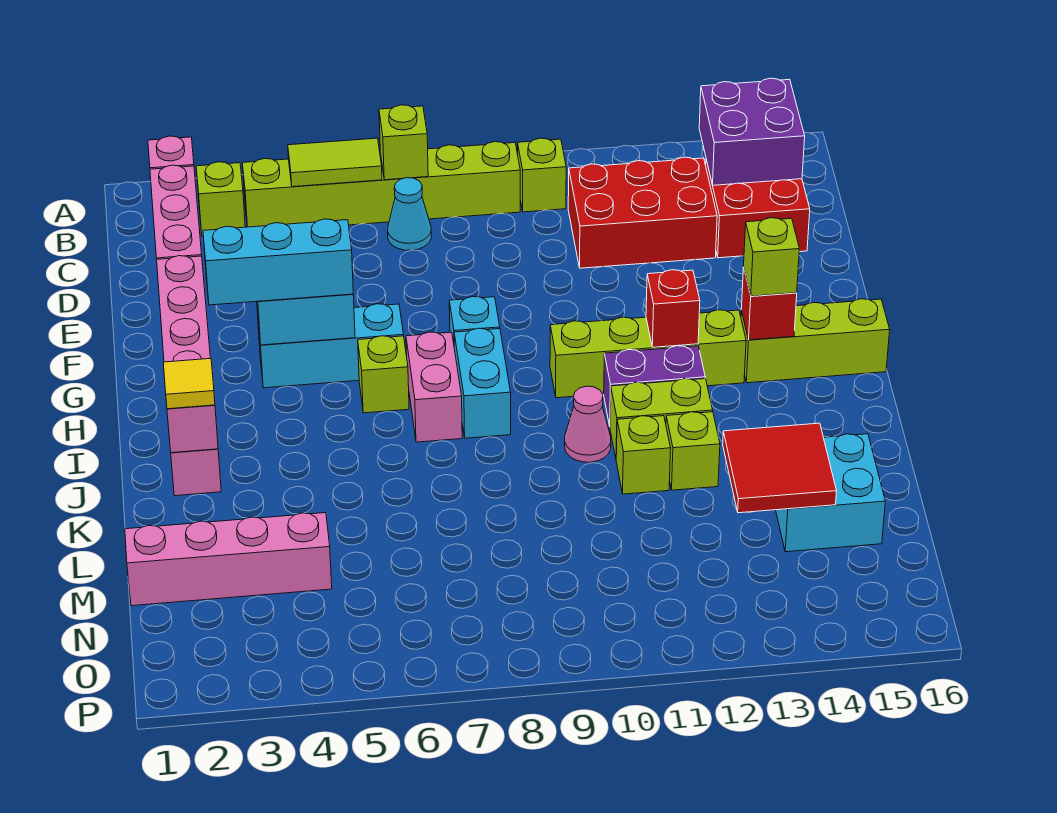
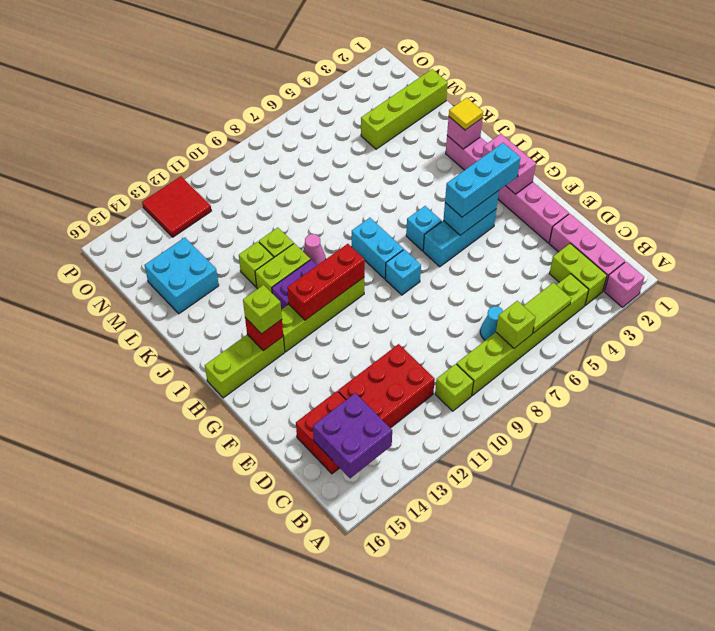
lime brick B3 level 1 -> lime brick B3:C3 level 1
lime brick H6 level 1 -> cyan brick H6 level 1
pink brick H7:I7 level 1 -> pink brick G2:H2 level 2
red brick H12 level 2 -> red brick H10:H12 level 2
red tile L13:M14 level 2 -> red tile O12:P13 level 1
pink brick M1:M4 level 1 -> lime brick M1:M4 level 1

